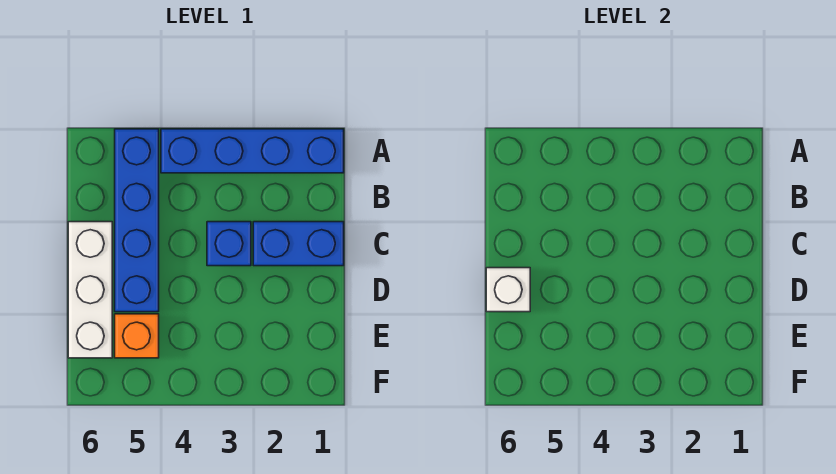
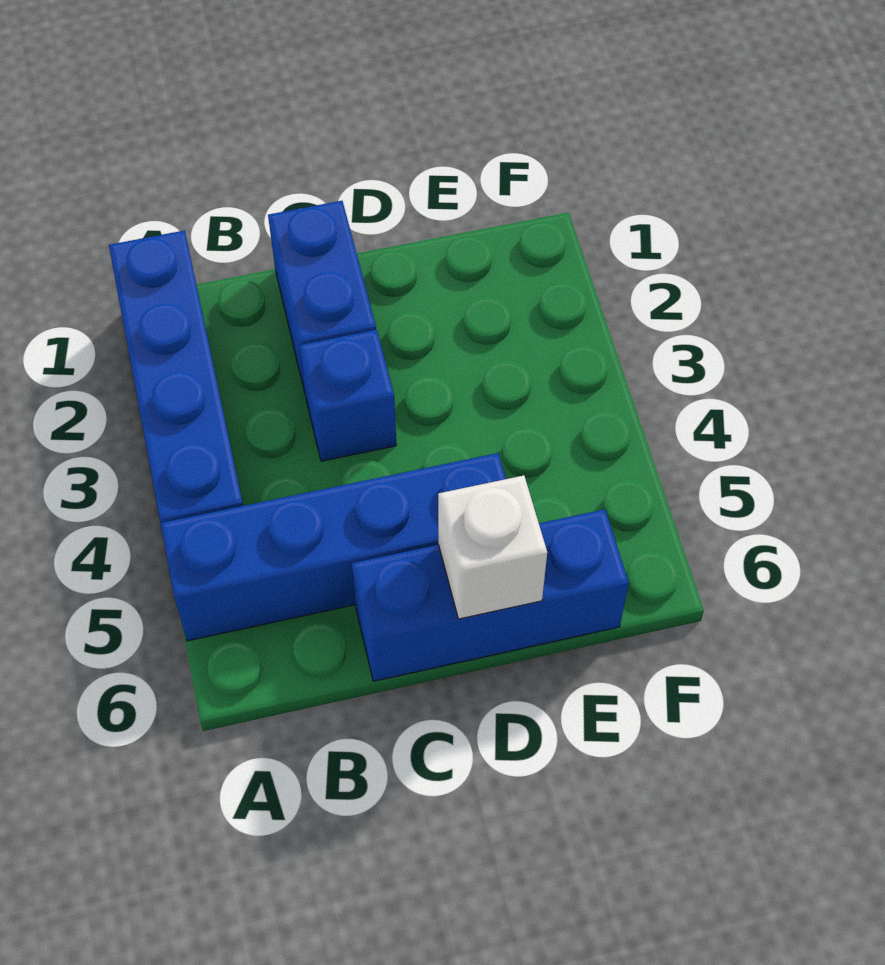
white brick C6:E6 level 1 -> blue brick C6:E6 level 1
orange brick E5 level 1 -> none

